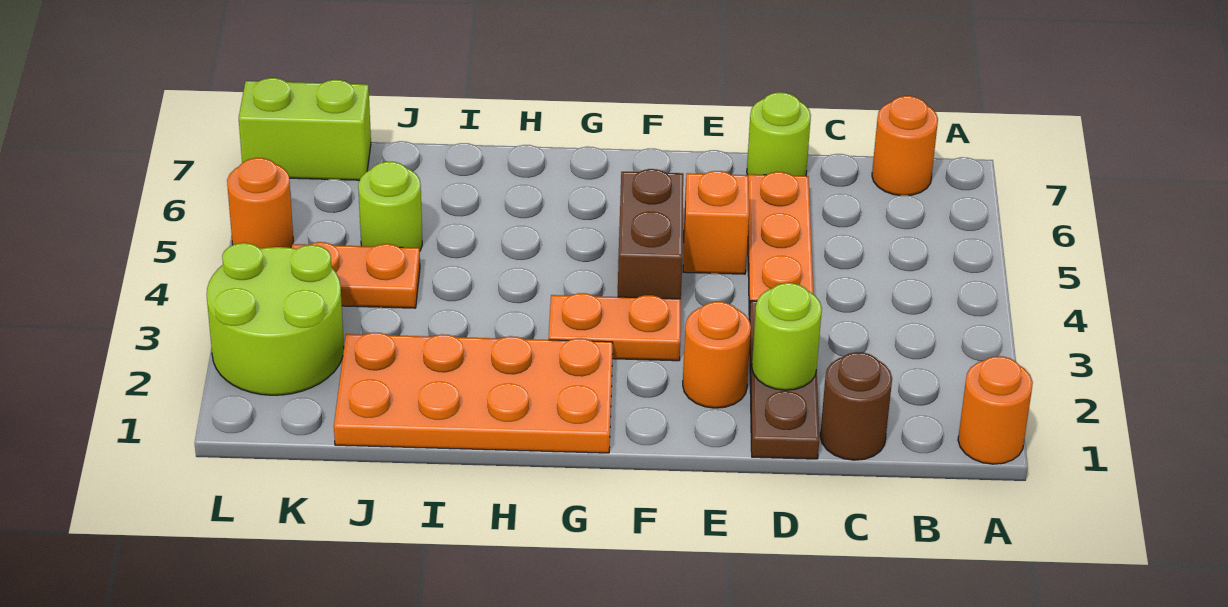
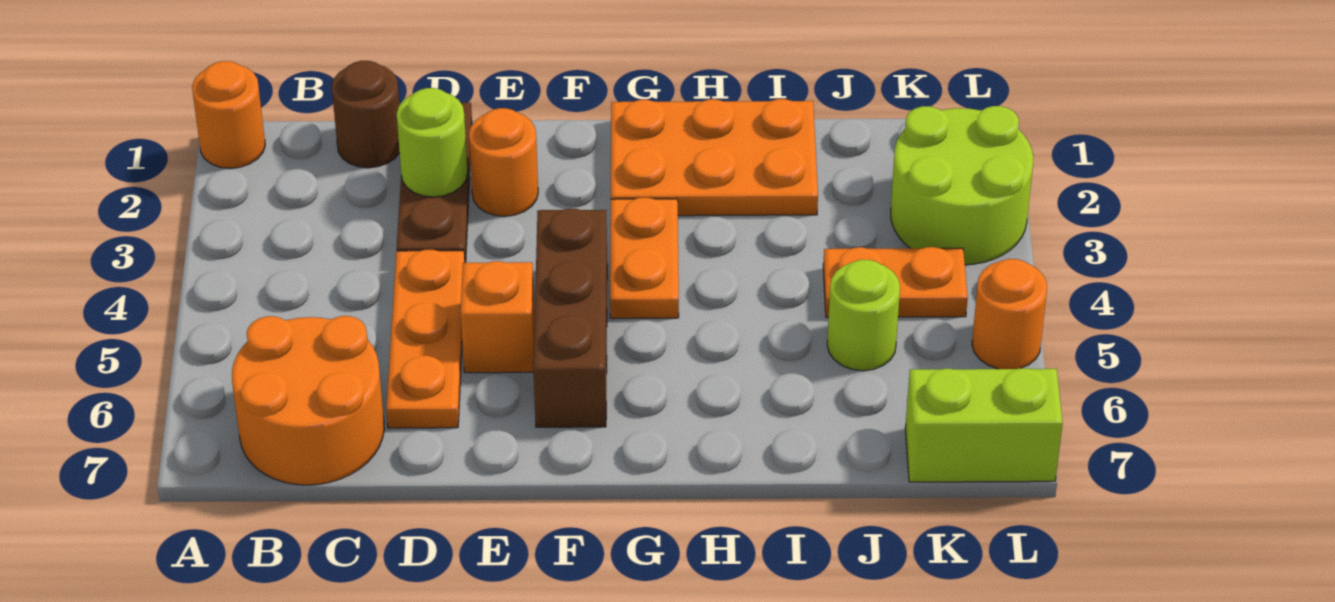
orange round brick B7 level 1 -> orange round brick B6:C7 level 1
lime round brick D7 level 1 -> none
orange plate F3:G3 level 1 -> orange plate G3:G4 level 1
brown brick F4:F5 level 1 -> brown brick F4:F6 level 1
orange plate G1:J2 level 1 -> orange plate G1:I2 level 1

